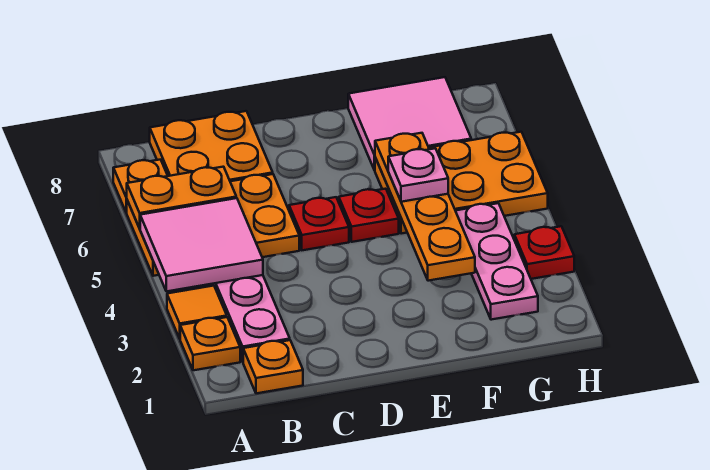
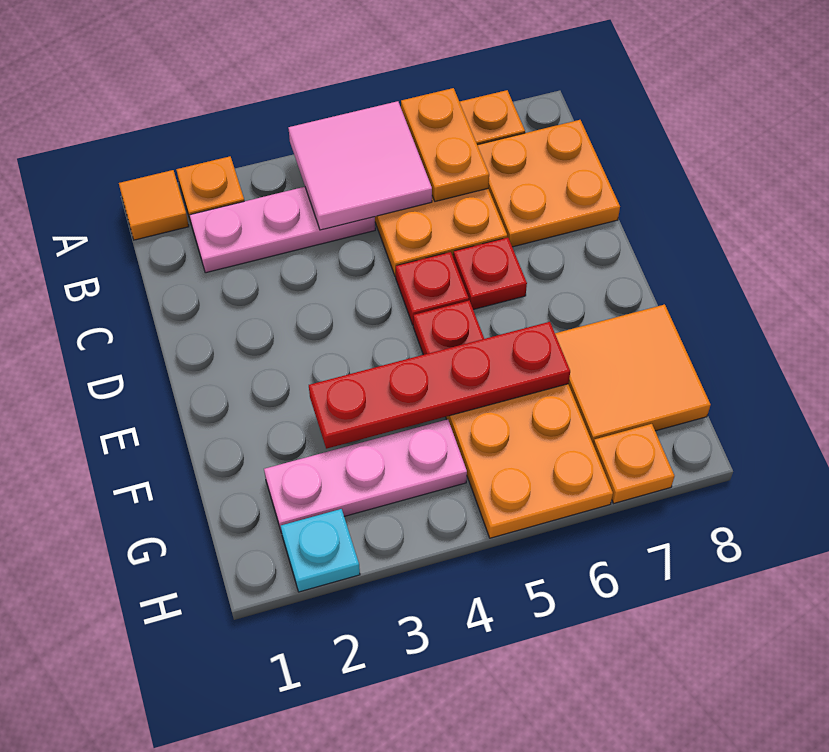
orange tile A3 level 1 -> orange tile A1 level 1
orange plate B1 level 1 -> orange plate H7 level 1
orange plate F3:F6 level 2 -> red plate F3:F6 level 2
pink plate F5 level 3 -> none
pink tile F7:G8 level 1 -> orange tile F7:G8 level 1
none -> cyan plate H2 level 1
red plate H3 level 1 -> red plate D6 level 1

